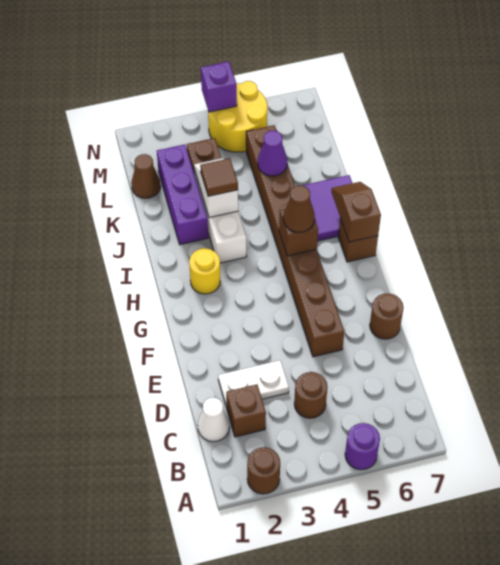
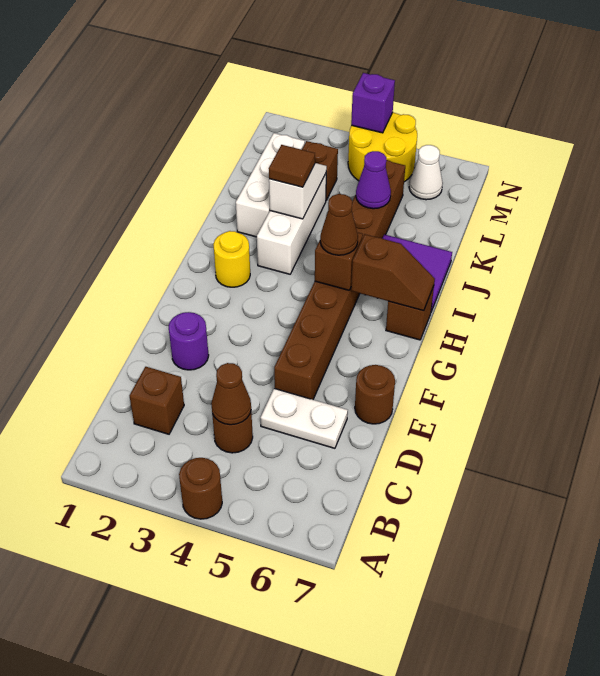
brown round brick A2 level 1 -> brown round brick A4 level 1
purple round brick A5 level 1 -> purple round brick E2 level 1
white cone C1 level 1 -> white cone M6 level 1
white plate D2:D3 level 1 -> white plate D5:D6 level 1
brown slope H7:I7 level 2 top H -> brown slope H6:H7 level 2 top 6
purple brick J2:L2 level 1 -> white brick J2:L2 level 1
brown cone L1 level 1 -> brown cone C4 level 2

